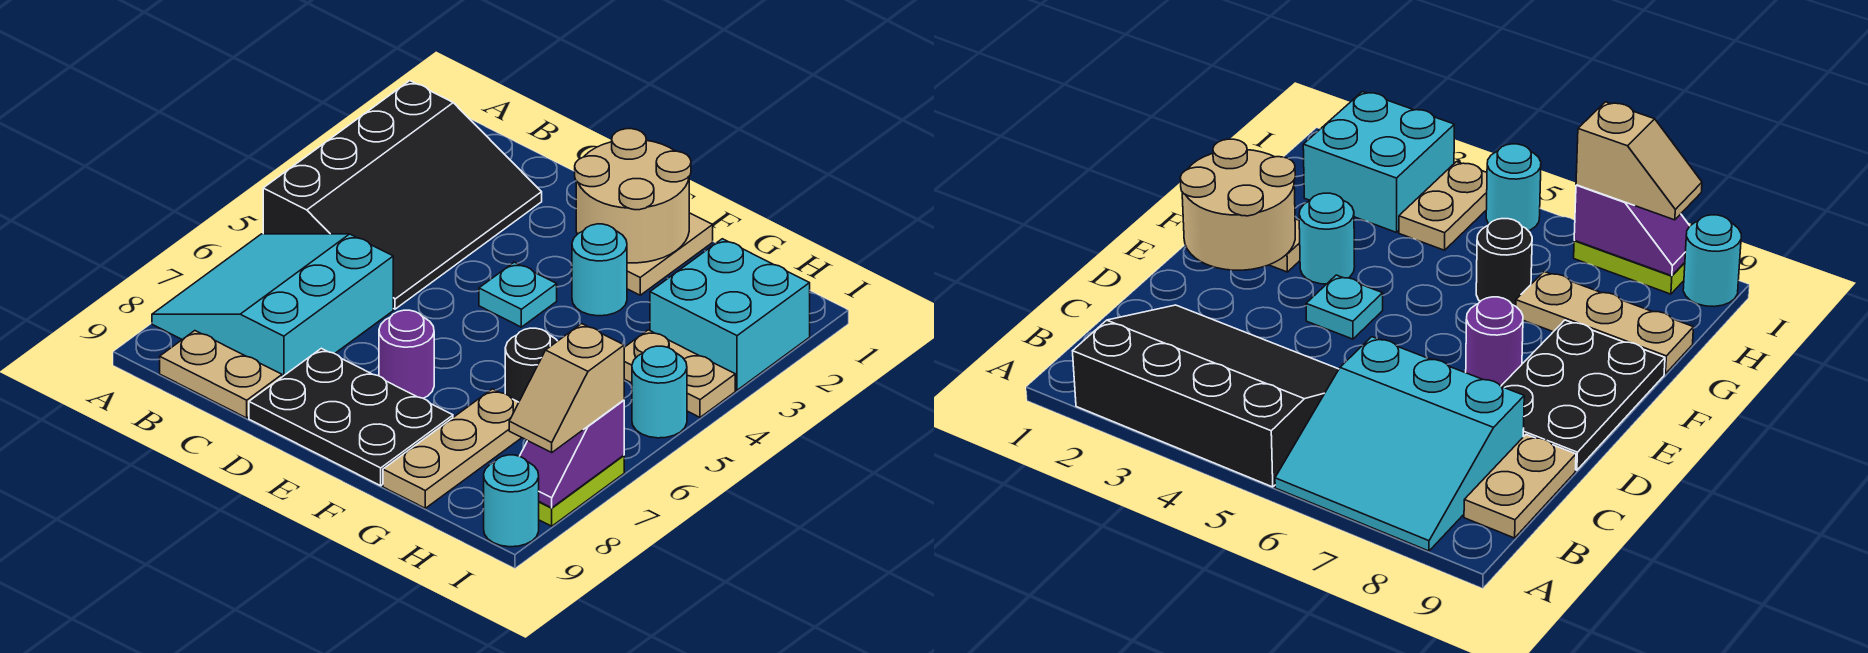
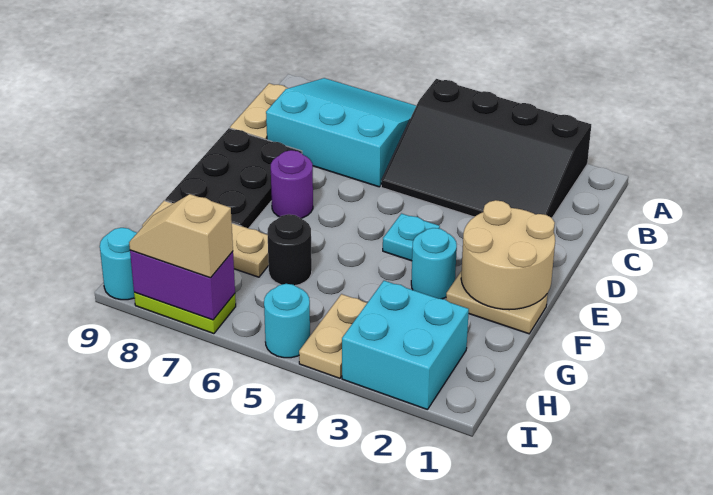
purple slope I7:I8 level 2 top 7 -> purple brick I7:I8 level 2

